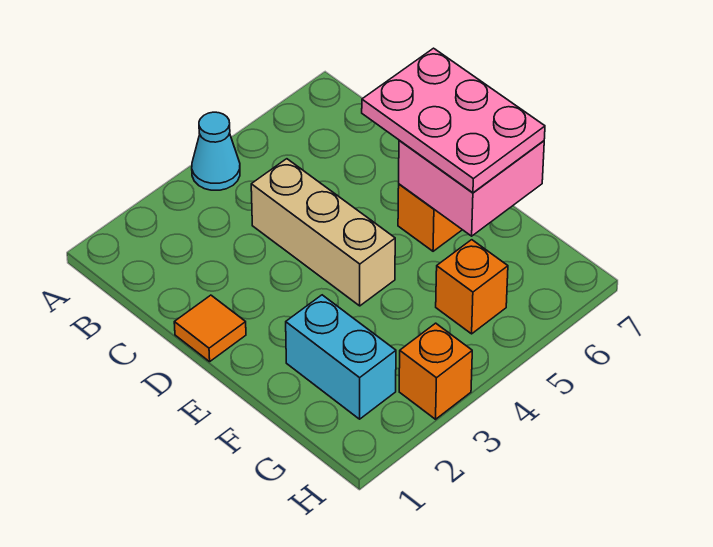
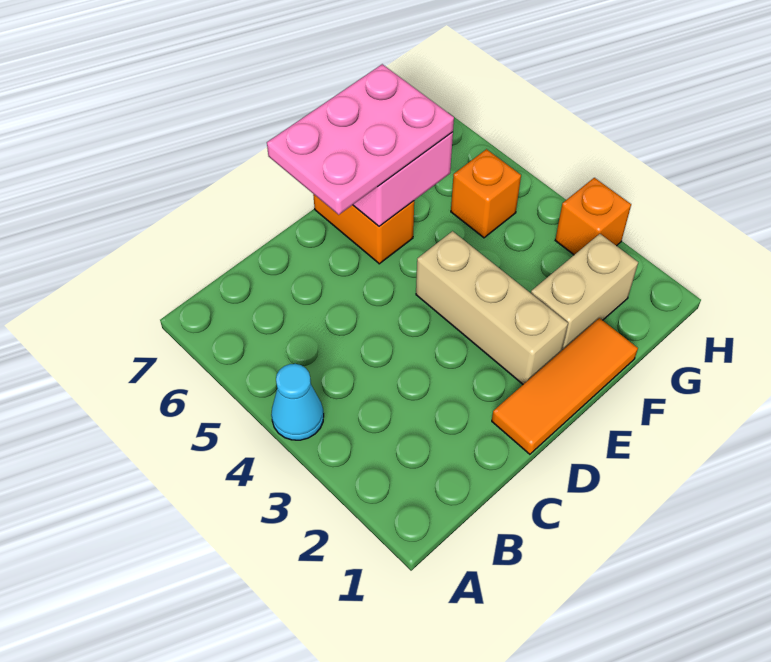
tan brick C4:E4 level 1 -> tan brick E2:E4 level 1
orange tile D1 level 1 -> orange tile D1:F1 level 1
cyan brick F2:G2 level 1 -> tan brick F2:G2 level 1

